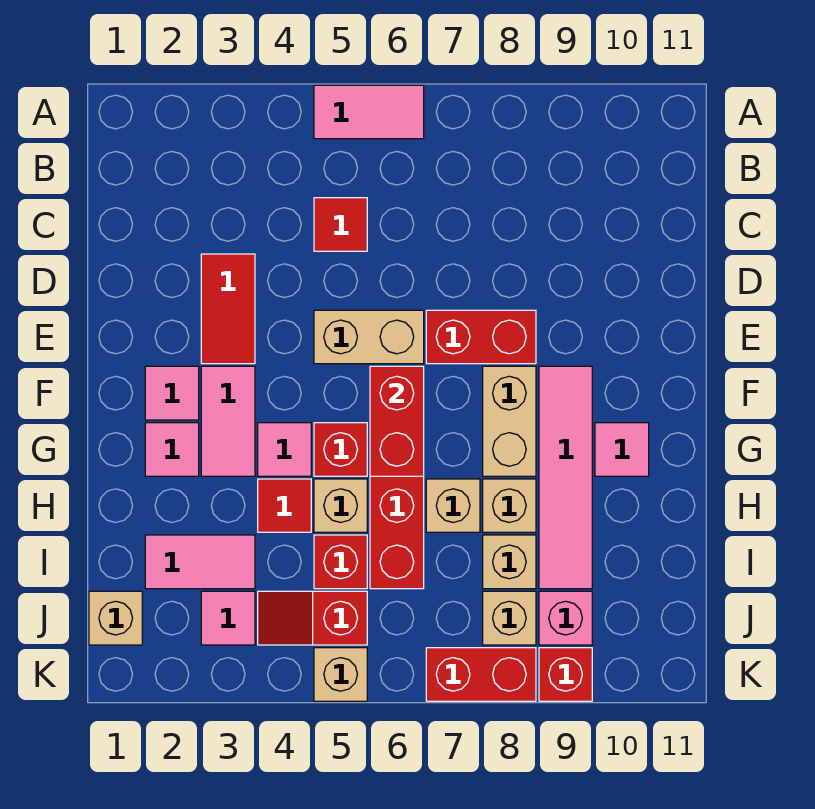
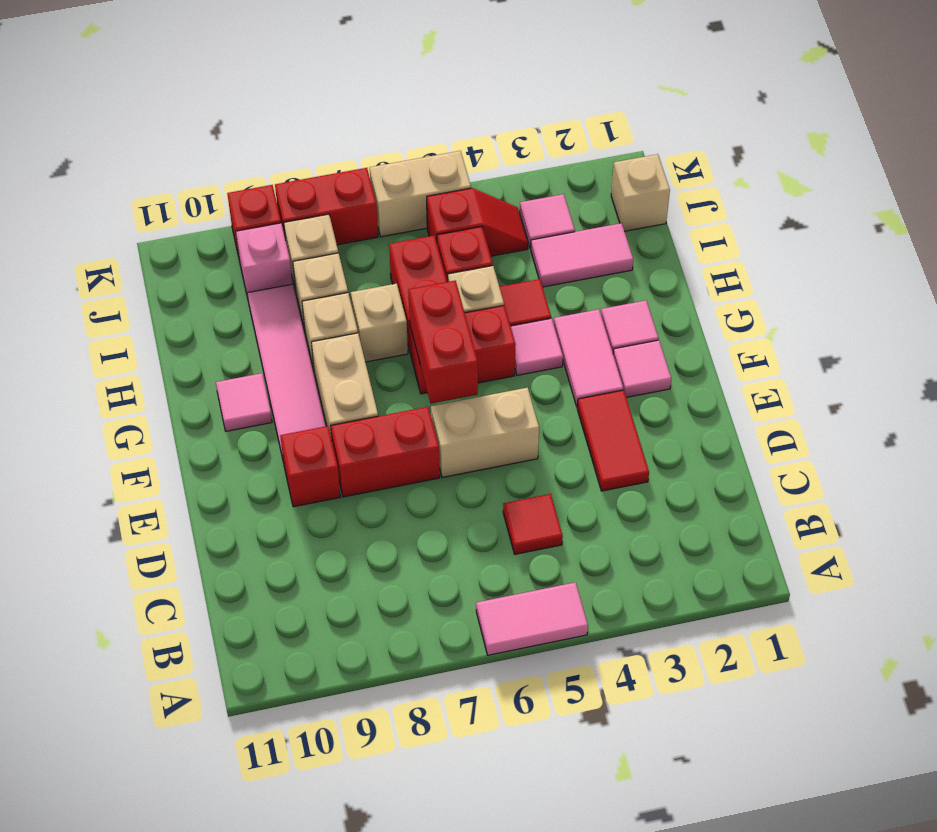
none -> red brick E9 level 1
tan brick K5 level 1 -> tan brick K5:K6 level 1

